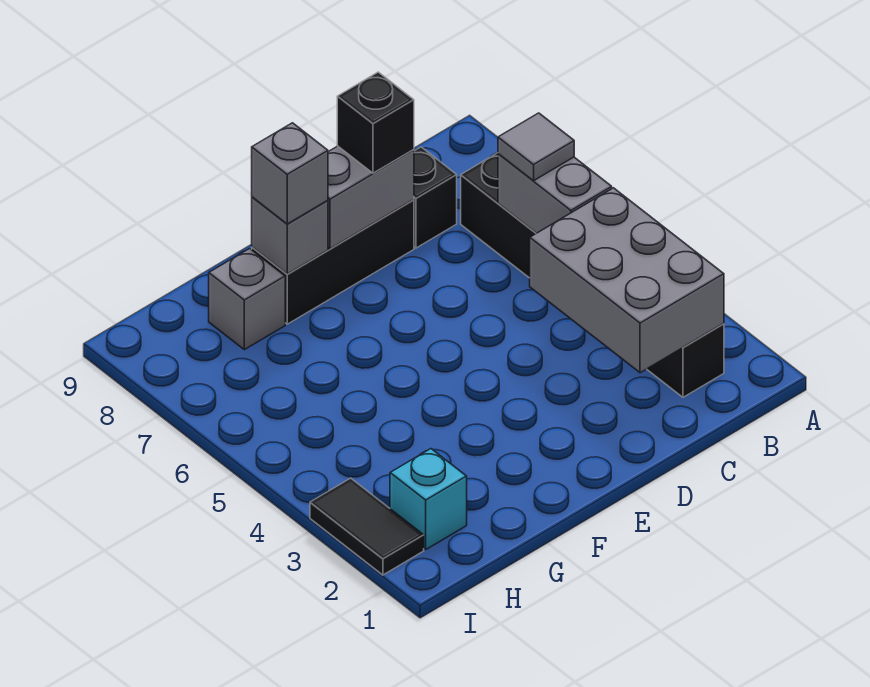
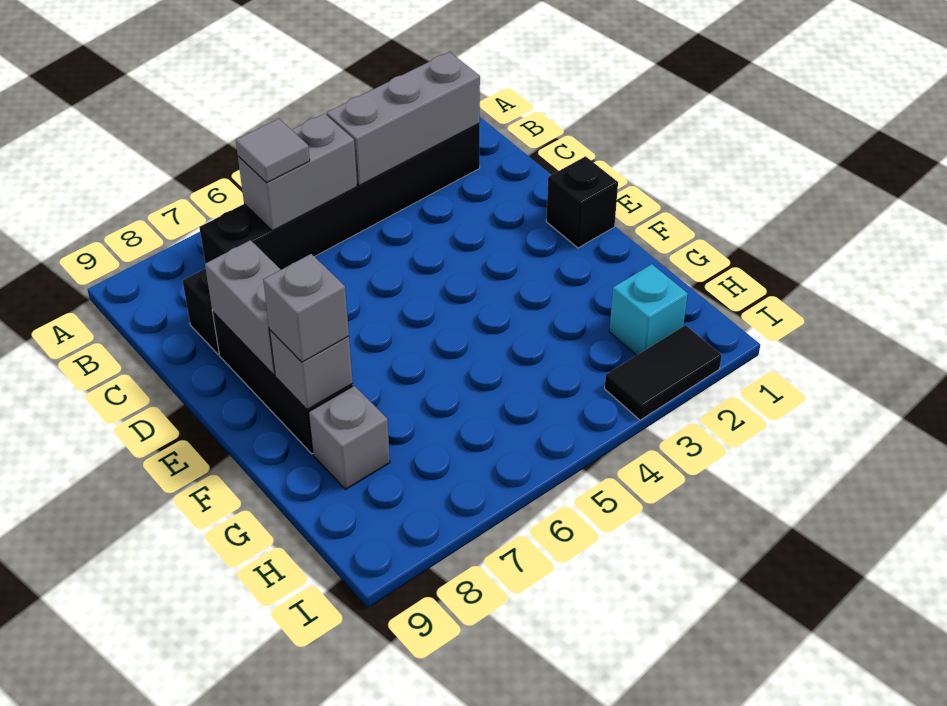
grey brick B2:C4 level 2 -> grey brick B2:B4 level 2
black brick D8 level 3 -> black brick E1 level 1

